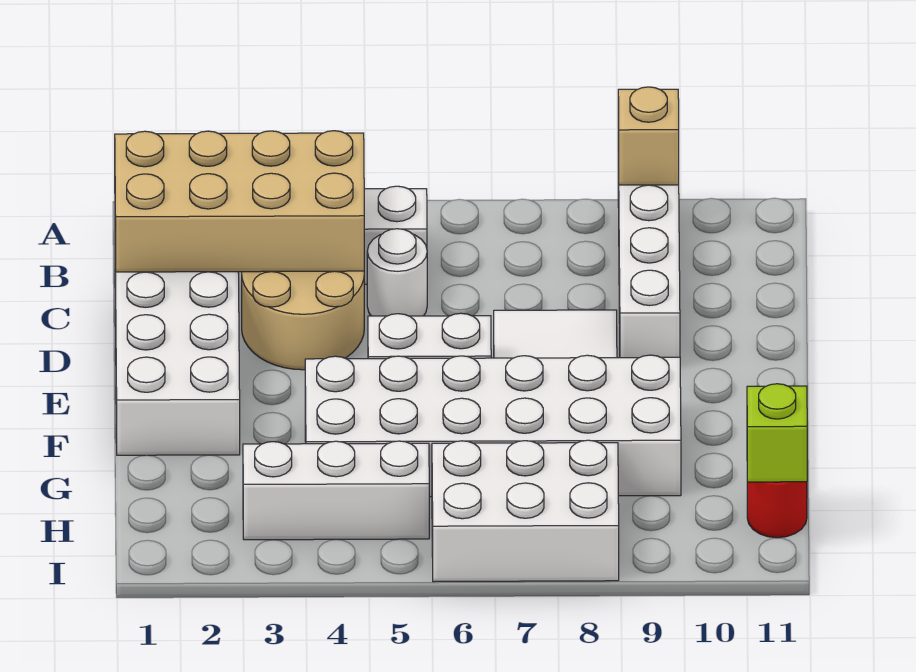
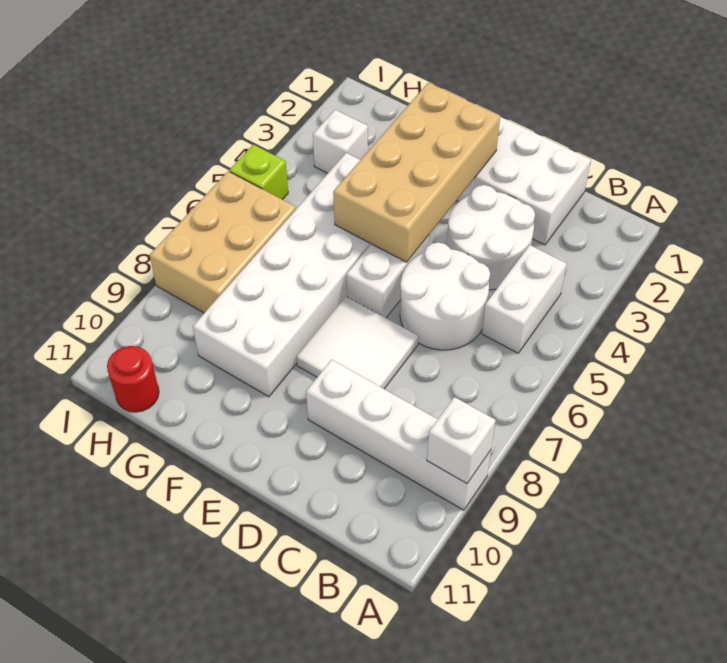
tan brick A9 level 2 -> white brick A9 level 2
tan brick B1:C4 level 2 -> tan brick E2:F5 level 2
tan round brick C3:D4 level 1 -> white round brick C3:D4 level 1
white round brick C5 level 1 -> white round brick C5:D6 level 1
white brick H3:H5 level 1 -> white brick H3 level 1
white brick H6:I8 level 1 -> tan brick H6:I8 level 1
lime brick H11 level 2 -> lime brick I5 level 1

